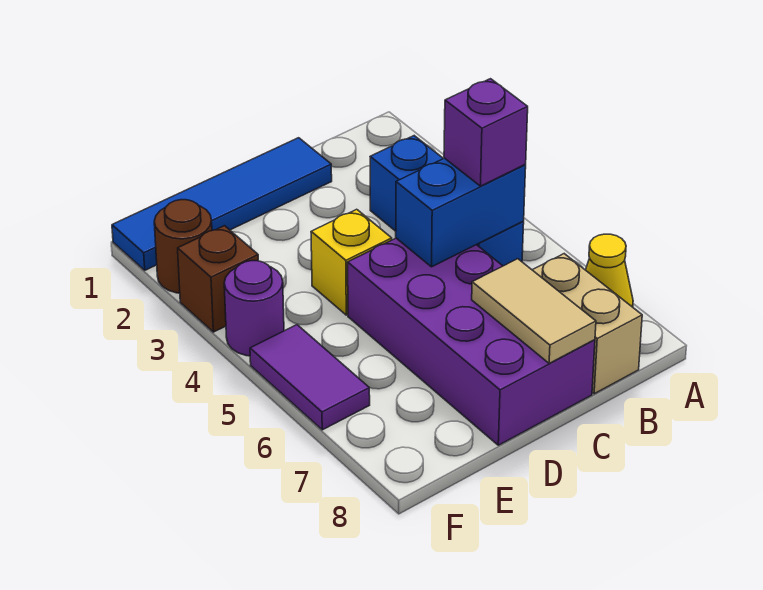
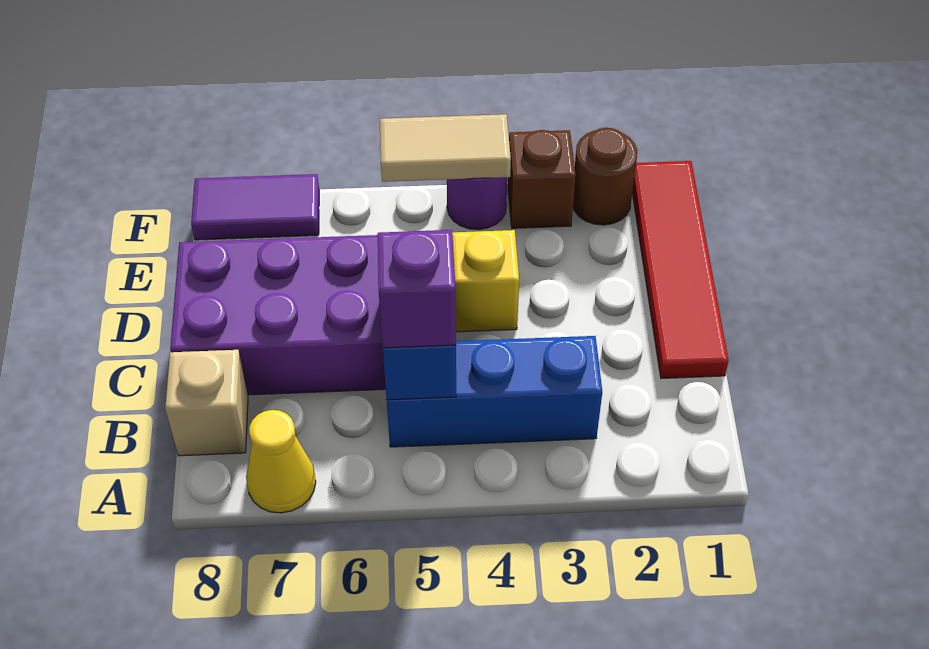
tan brick B7:B8 level 1 -> tan brick B8 level 1
blue tile C1:F1 level 1 -> red tile C1:F1 level 1
tan tile C7:C8 level 2 -> tan tile F4:F5 level 2
purple tile F5:F6 level 1 -> purple tile F7:F8 level 1

